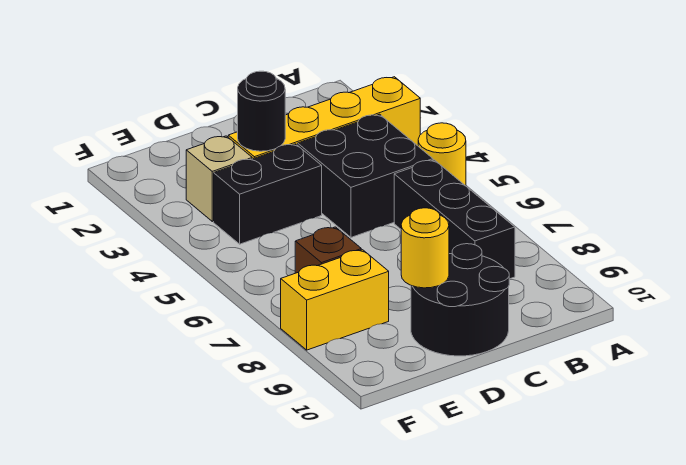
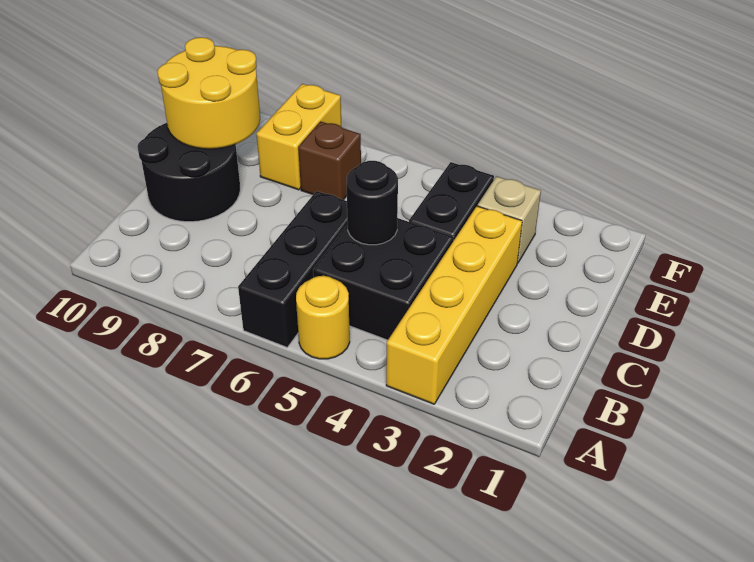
black brick B6:B8 level 1 -> black brick A6:C6 level 1
black round brick D3 level 2 -> black round brick C5 level 2
yellow round brick D9 level 2 -> yellow round brick D9:E10 level 2

